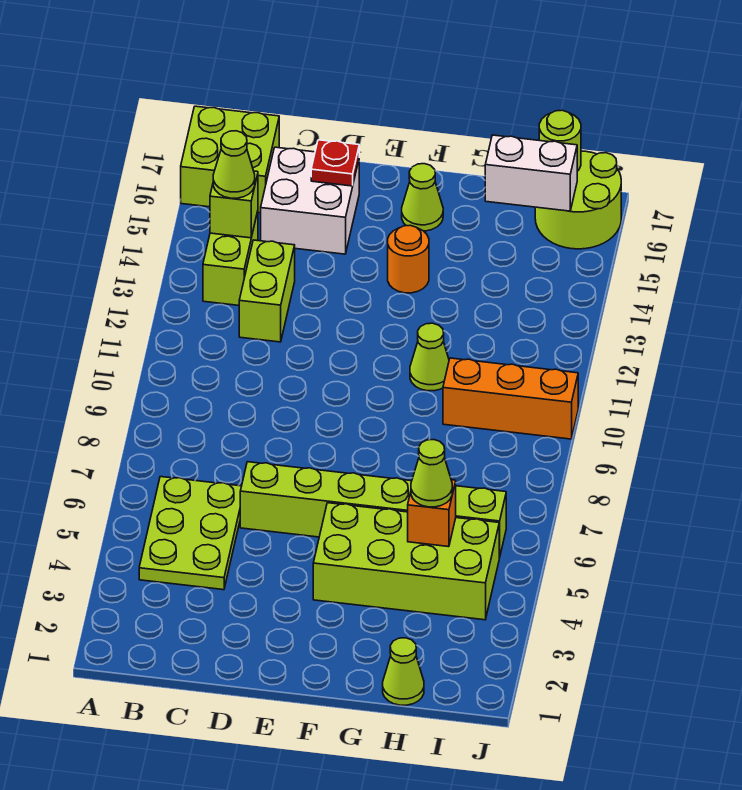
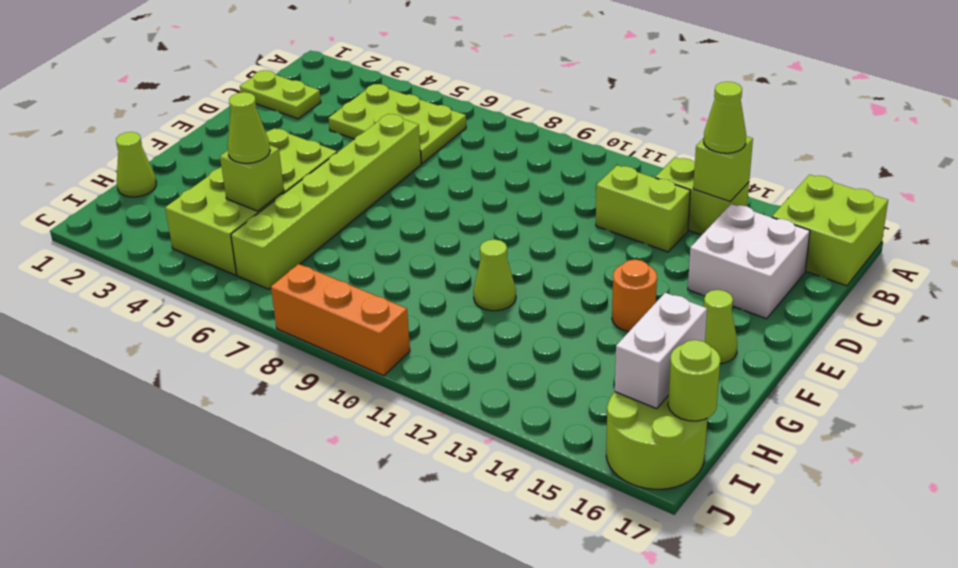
none -> lime plate C1:C2 level 1
red plate D16 level 2 -> none
orange brick H5 level 2 -> lime brick H5 level 2
orange brick H10:J10 level 1 -> orange brick J8:J10 level 1

